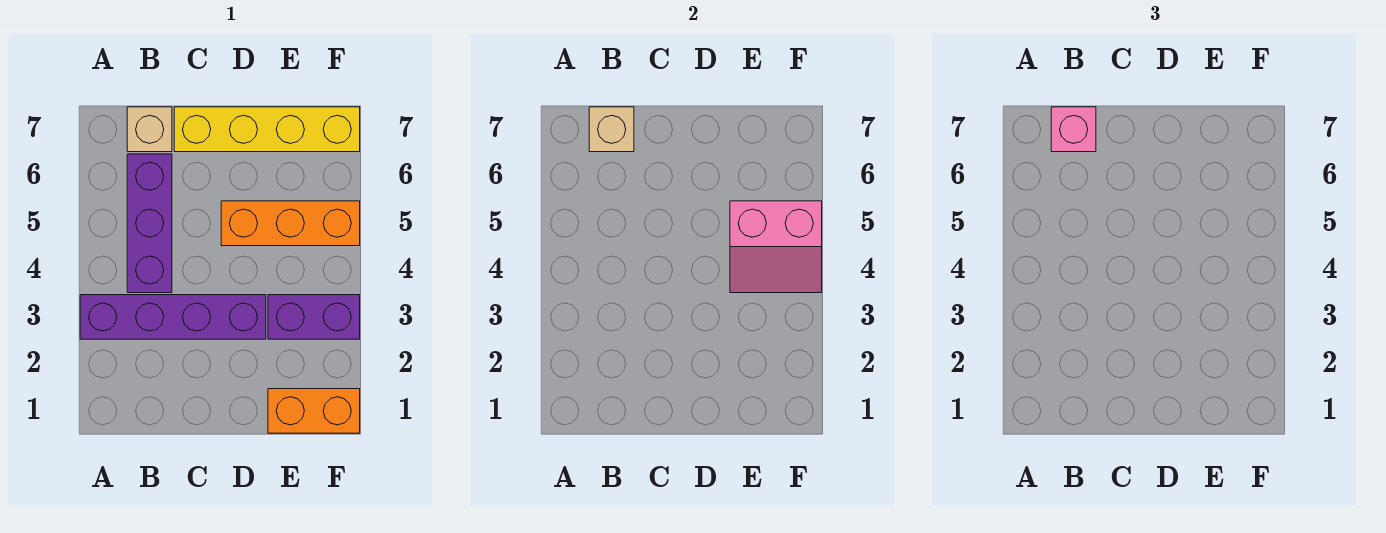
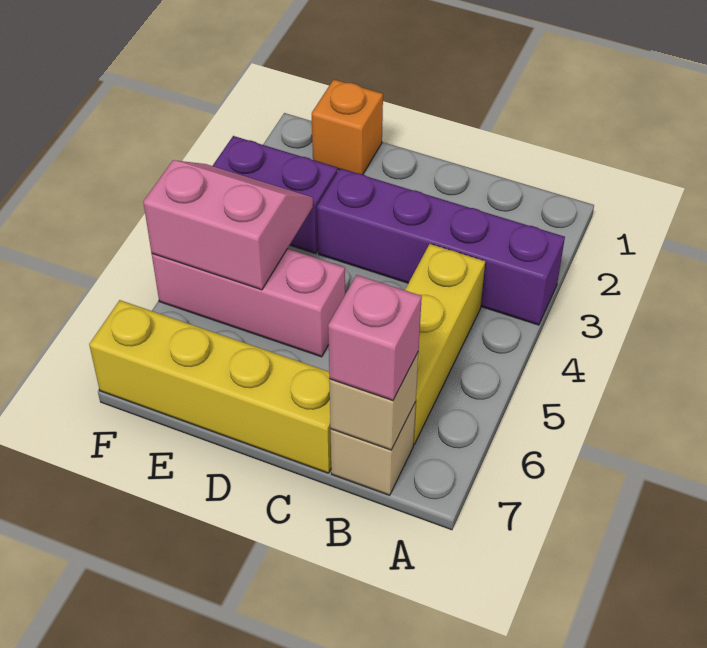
purple brick B4:B6 level 1 -> yellow brick B4:B6 level 1
orange brick D5:F5 level 1 -> pink brick D5:F5 level 1
orange brick E1:F1 level 1 -> orange brick E1 level 1

